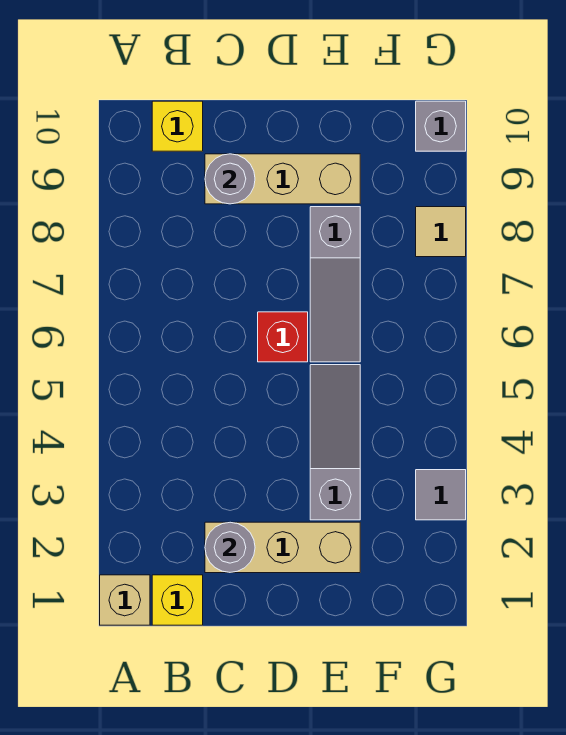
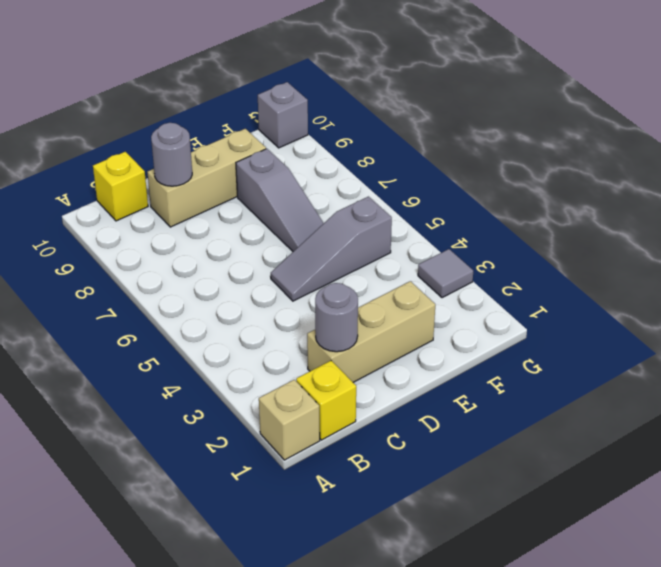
red brick D6 level 1 -> none
grey slope E3:E5 level 1 top 3 -> grey slope D5:F5 level 1 top F
tan tile G8 level 1 -> none

